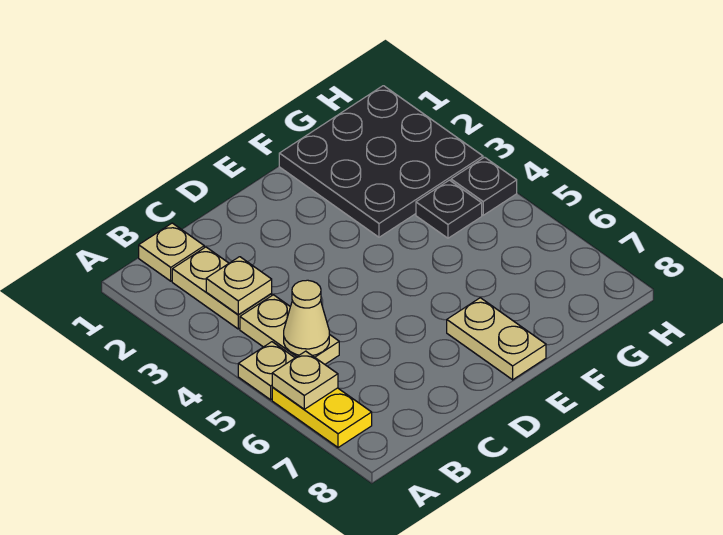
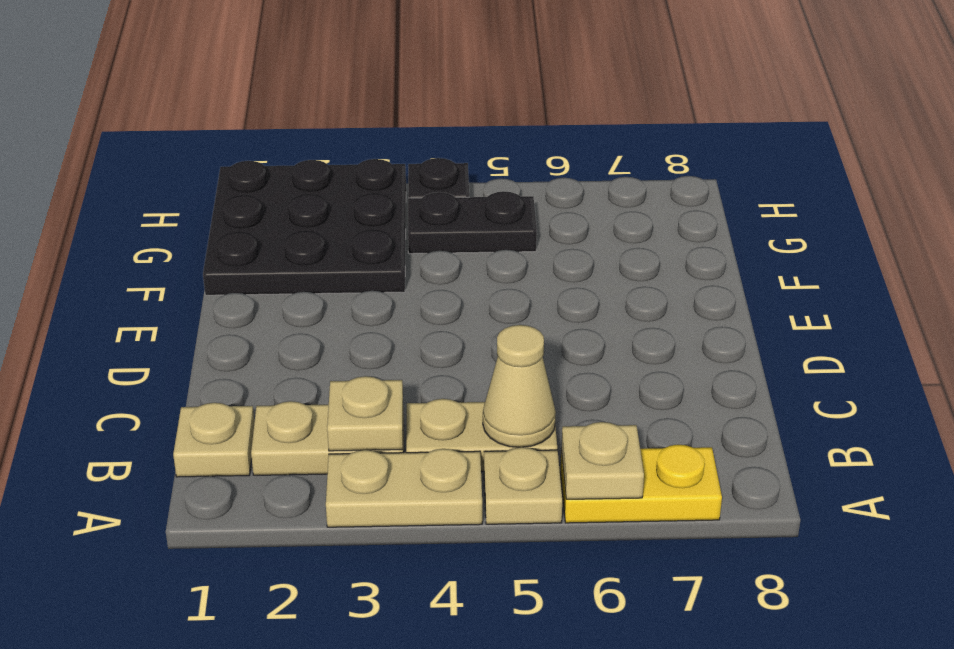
tan plate E7:E8 level 1 -> tan plate A3:A4 level 1
black plate G4 level 1 -> black plate G4:G5 level 1

